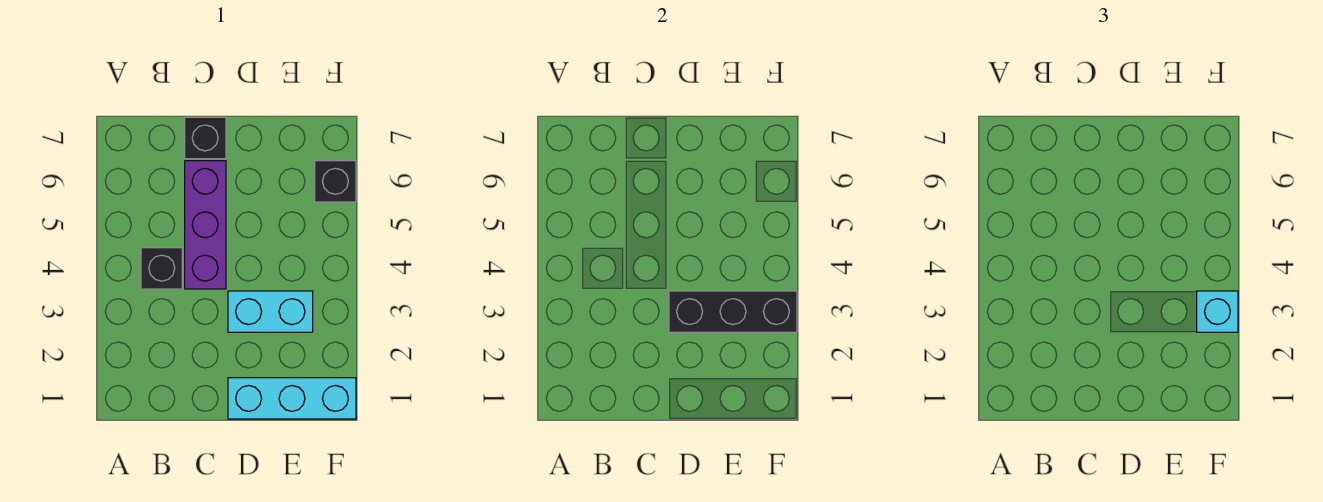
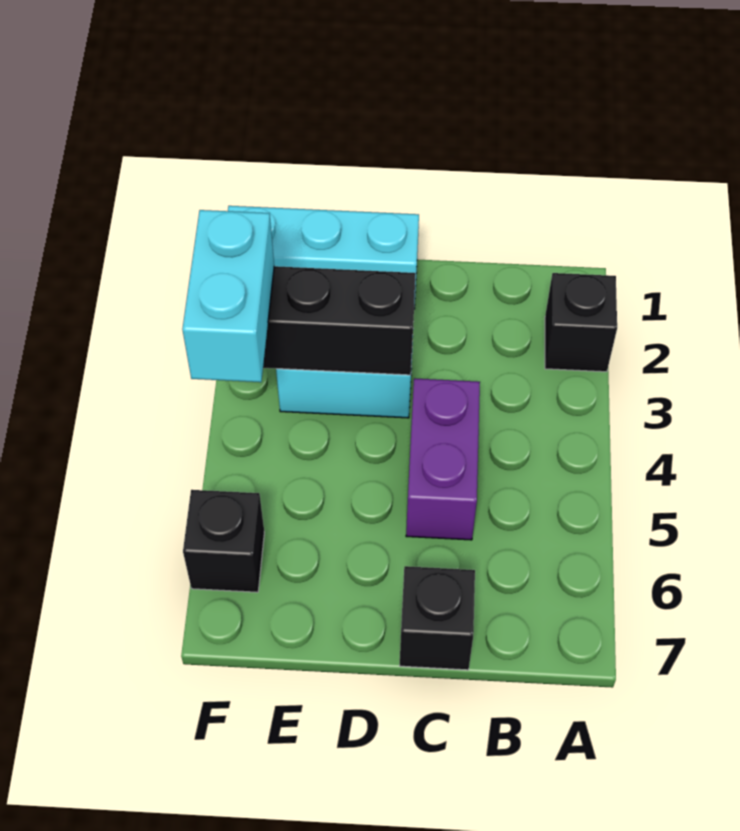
black brick B4 level 1 -> black brick A2 level 1
purple brick C4:C6 level 1 -> purple brick C4:C5 level 1
cyan brick F3 level 3 -> cyan brick F3:F4 level 3

